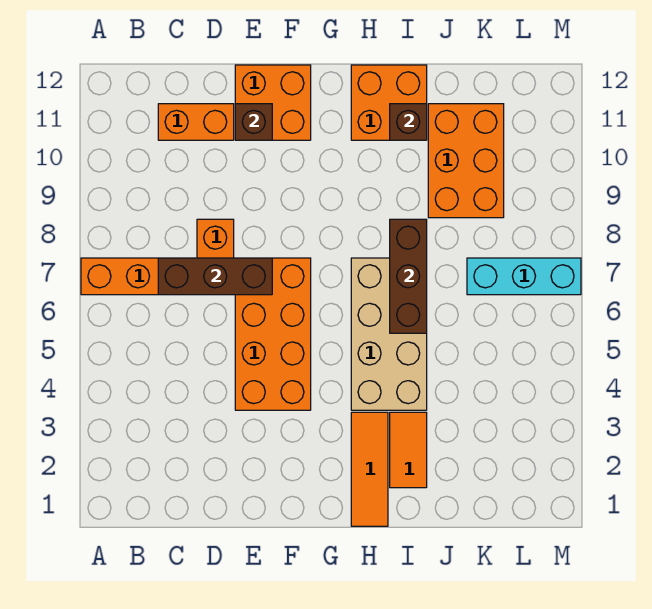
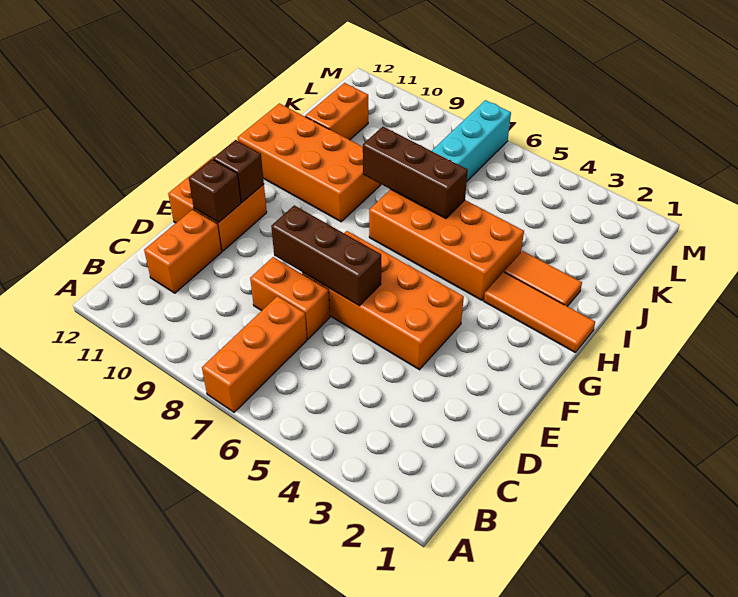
brown brick C7:E7 level 2 -> brown brick E6:E8 level 2
tan brick H4:I7 level 1 -> orange brick H4:I7 level 1
orange brick H11:I12 level 1 -> orange brick H9:I12 level 1
brown brick I11 level 2 -> brown brick F11 level 2
orange brick J9:K11 level 1 -> orange brick J11:K11 level 1

